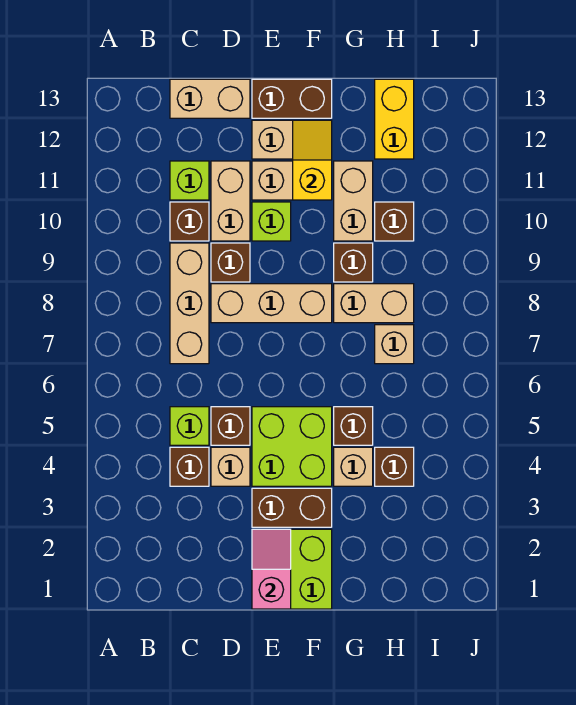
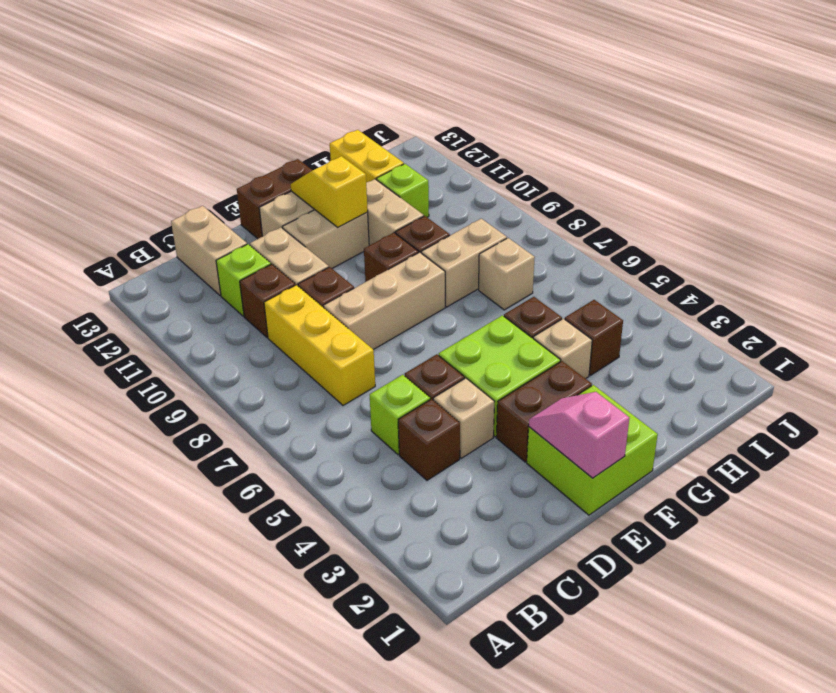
tan brick C7:C9 level 1 -> yellow brick C7:C9 level 1
tan brick C13:D13 level 1 -> tan brick C12:C13 level 1
lime brick E10 level 1 -> lime brick H11 level 1
brown brick H10 level 1 -> brown brick F9 level 1

